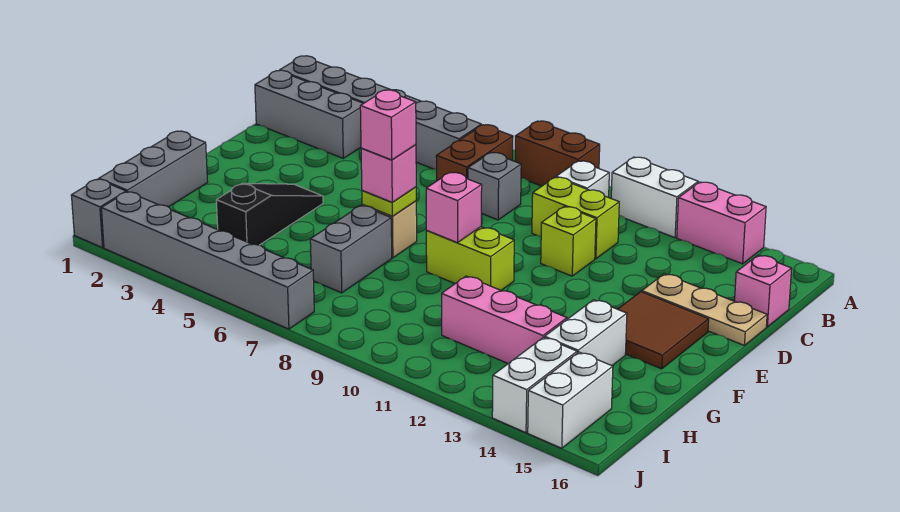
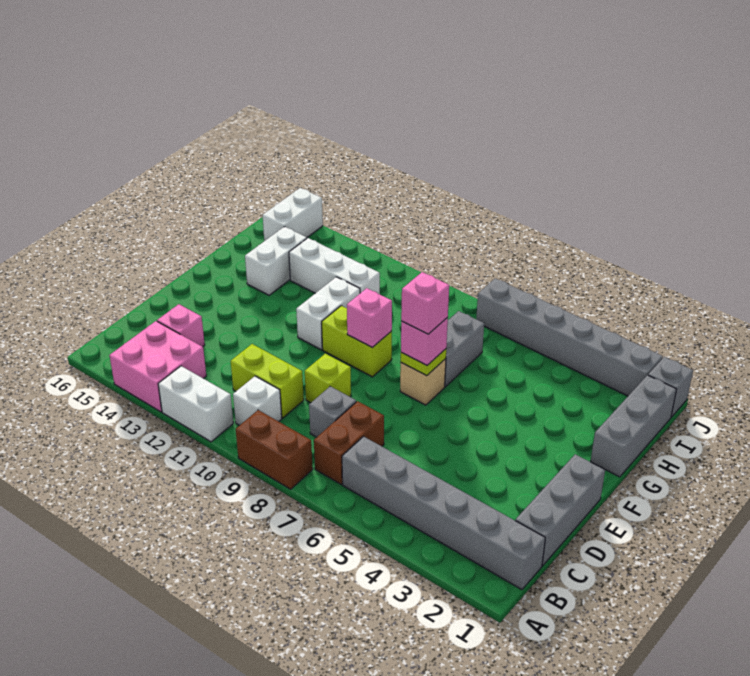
pink brick A13:A14 level 1 -> pink brick A13:B14 level 1
grey brick C1:C3 level 1 -> grey brick C1:E1 level 1
pink brick C16 level 1 -> pink brick C14 level 1
lime brick D11 level 1 -> lime brick D9 level 1
tan plate D14:D16 level 1 -> none
brown tile E14:F15 level 1 -> none
black slope F4:H4 level 1 top H -> none
pink brick H11:H13 level 1 -> white brick H11:H13 level 1
white brick I14:J14 level 1 -> white brick F11:G11 level 1

